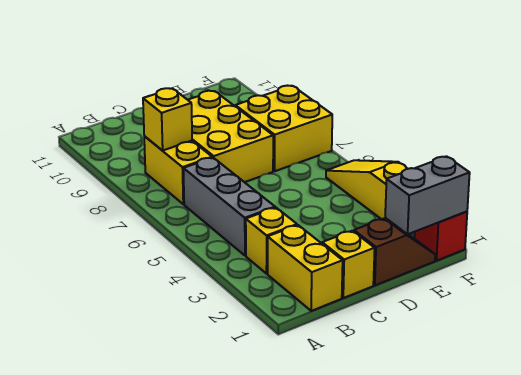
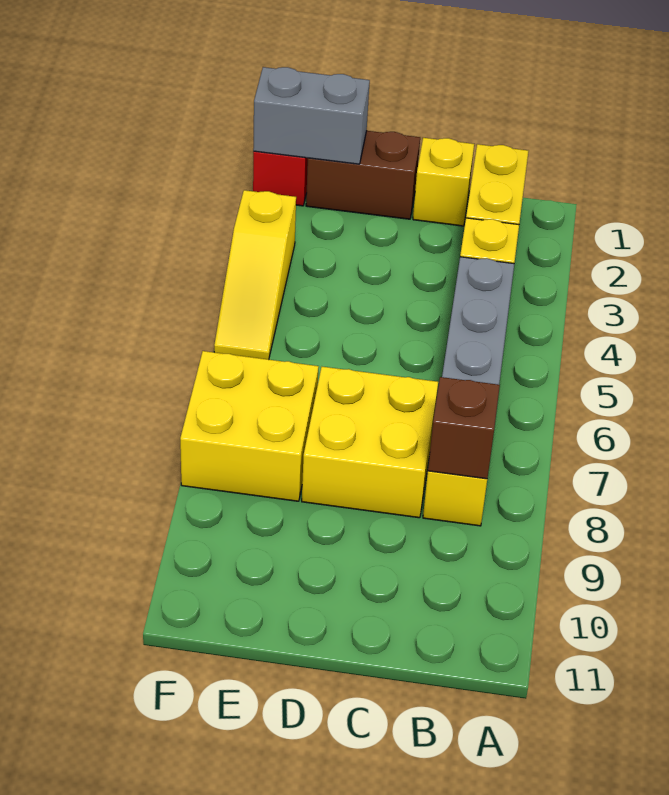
yellow brick B8 level 2 -> brown brick B8 level 2
yellow brick C7:D9 level 1 -> yellow brick C7:D8 level 1
brown slope D1:E1 level 1 top D -> brown brick D1:E1 level 1

